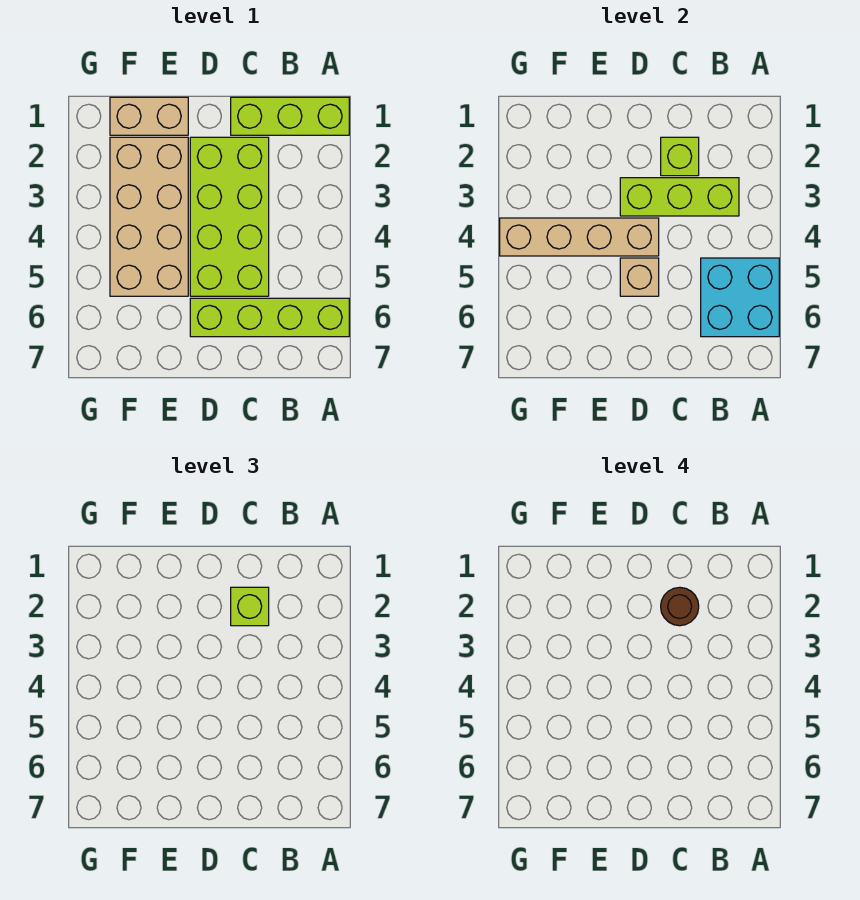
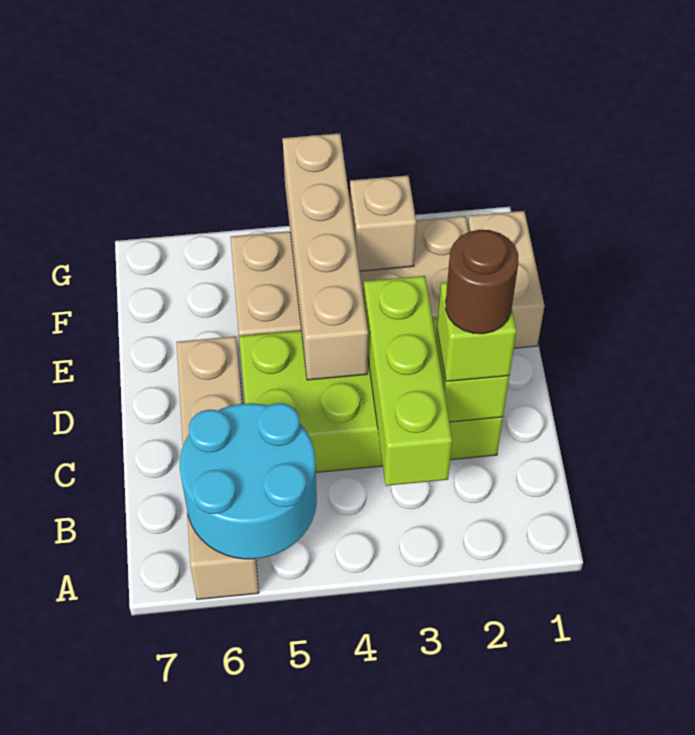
lime brick A1:C1 level 1 -> none
cyan brick A5:B6 level 2 -> cyan round brick A5:B6 level 2
lime brick A6:D6 level 1 -> tan brick A6:D6 level 1
tan brick D5 level 2 -> tan brick F3 level 2

